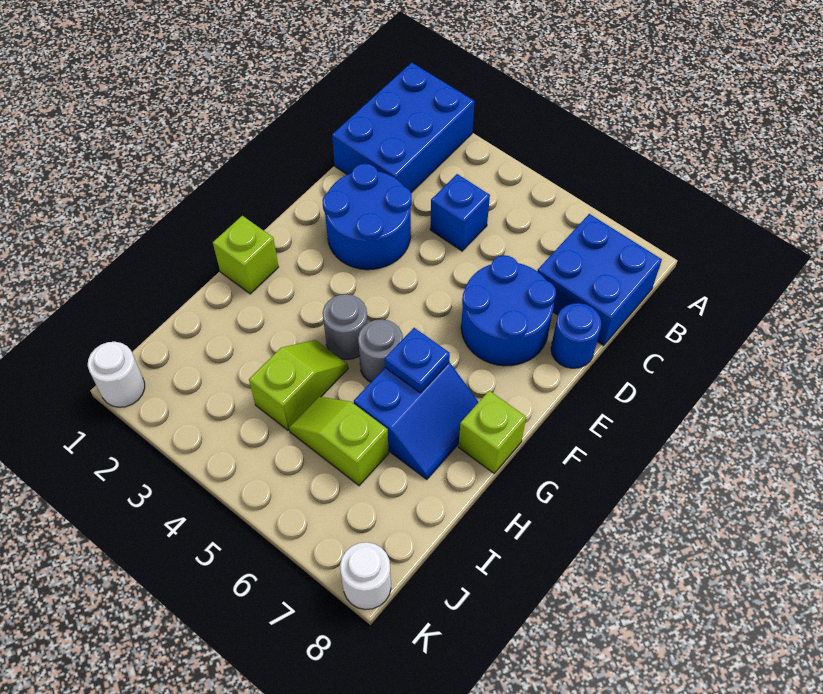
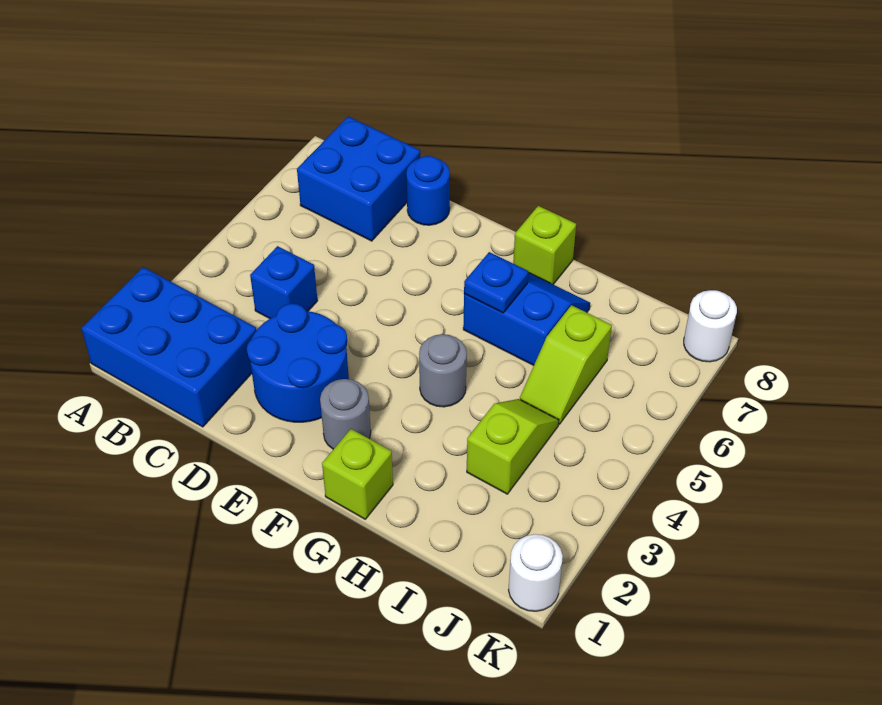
blue round brick D6:E7 level 1 -> none
grey round brick G5 level 1 -> grey round brick F2 level 1
lime slope H4:I4 level 1 top I -> lime slope I3:I4 level 1 top 3

